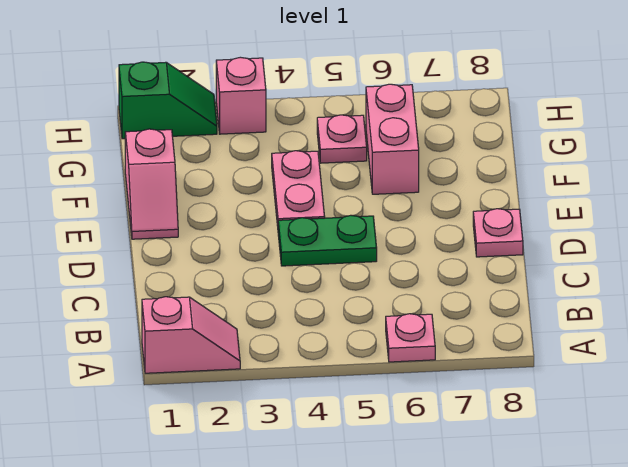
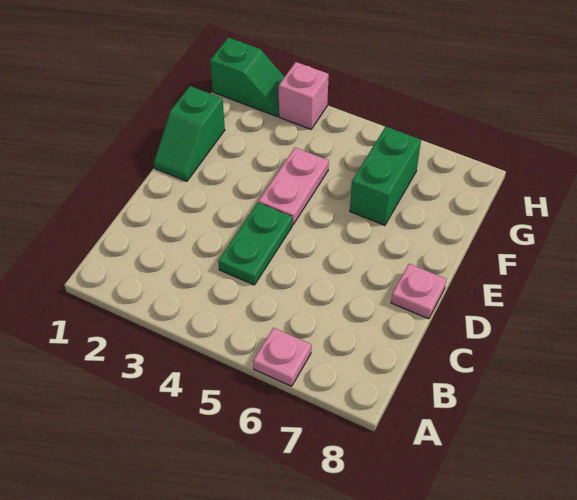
pink slope A1:A2 level 1 top 1 -> none
green plate D4:D5 level 1 -> green plate C4:D4 level 1
pink slope E1:F1 level 1 top F -> green slope E1:F1 level 1 top F
pink brick F6:G6 level 1 -> green brick F6:G6 level 1
pink plate G5 level 1 -> none

